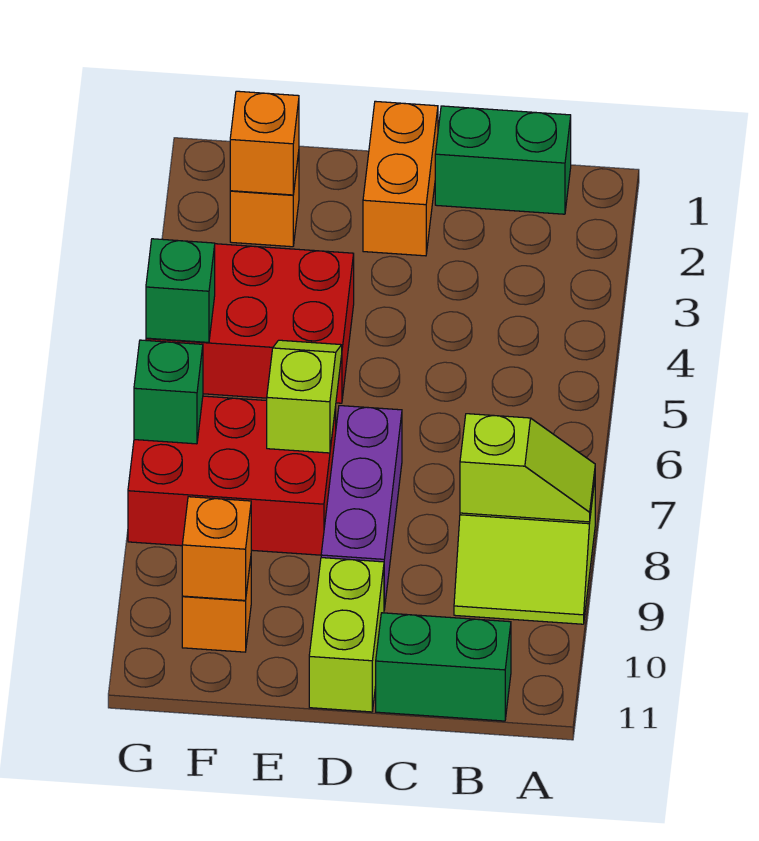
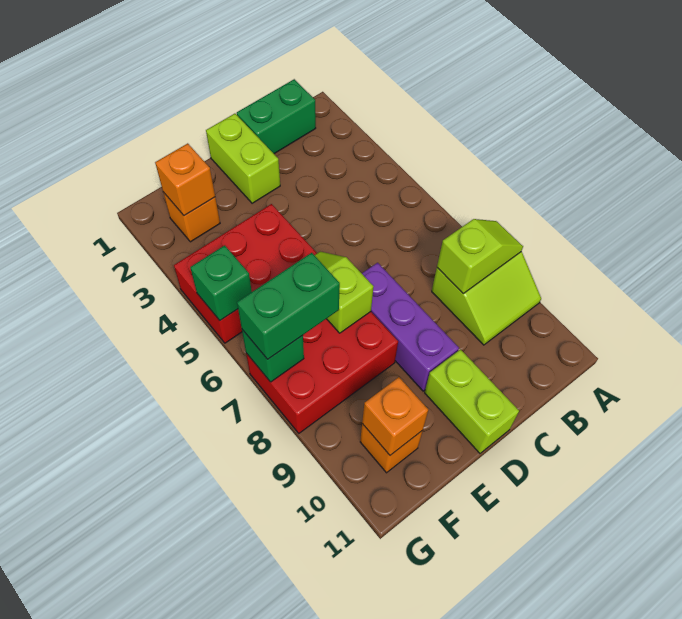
green brick B11:C11 level 1 -> green brick F7:G7 level 3
orange brick D1:D2 level 1 -> lime brick D1:D2 level 1

